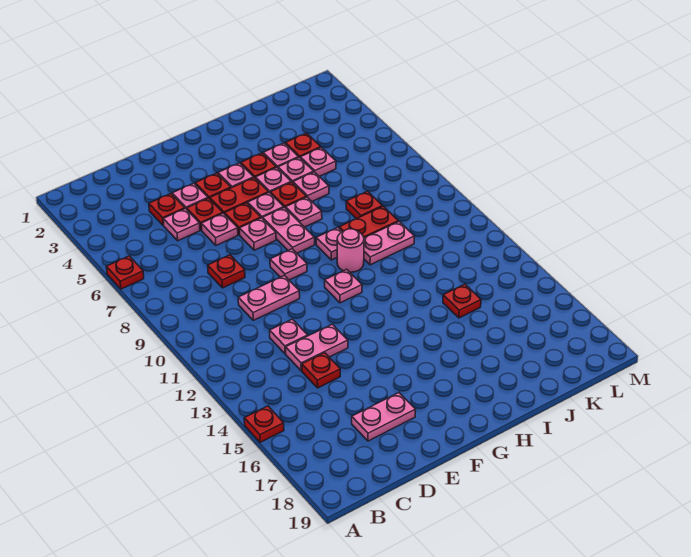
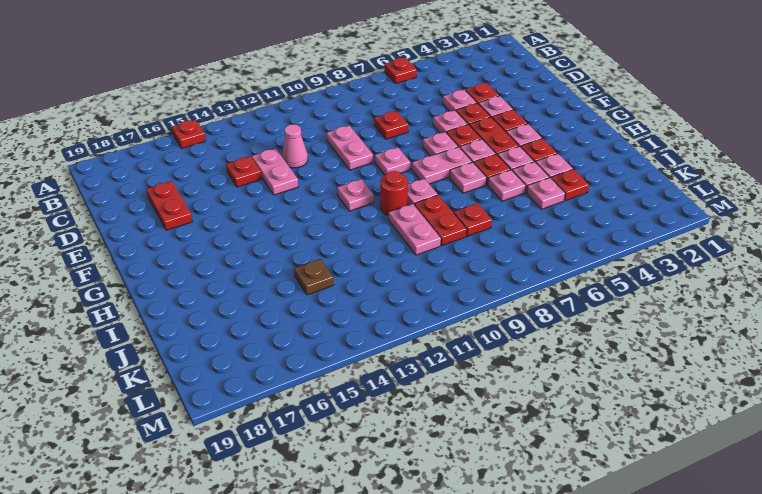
pink plate D12 level 1 -> pink cone D12 level 1
pink plate D17:E17 level 1 -> red plate D17:E17 level 1
pink round brick H10 level 1 -> red round brick H10 level 1
red plate J14 level 1 -> brown plate J14 level 1

